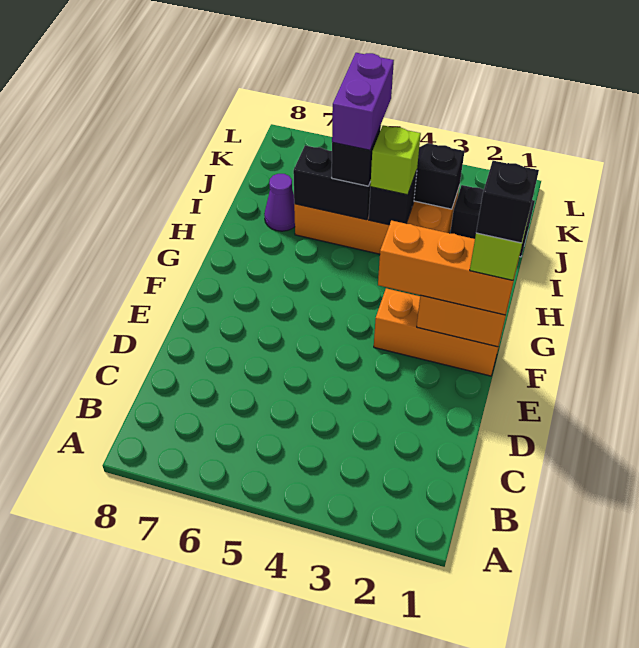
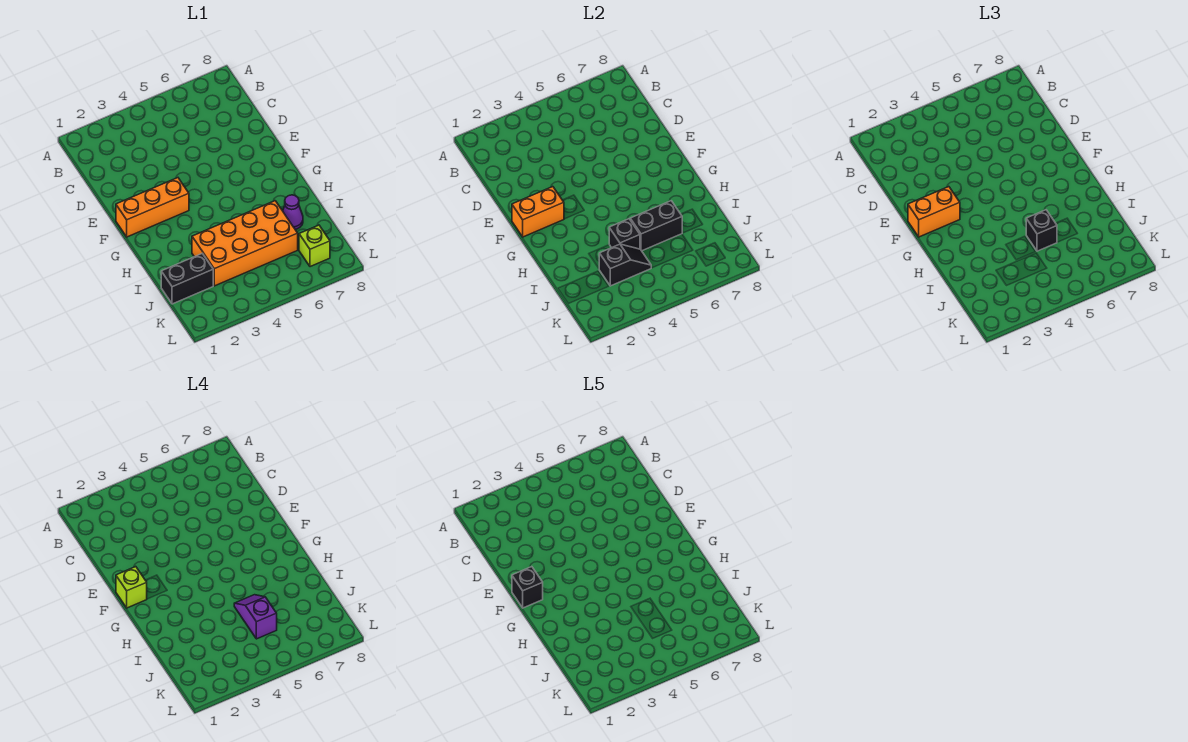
orange brick F1:F3 level 3 -> orange brick F1:F2 level 3
lime brick I4 level 3 -> lime brick K7 level 1
purple brick I5:J5 level 4 -> purple slope I5:J5 level 4 top J

